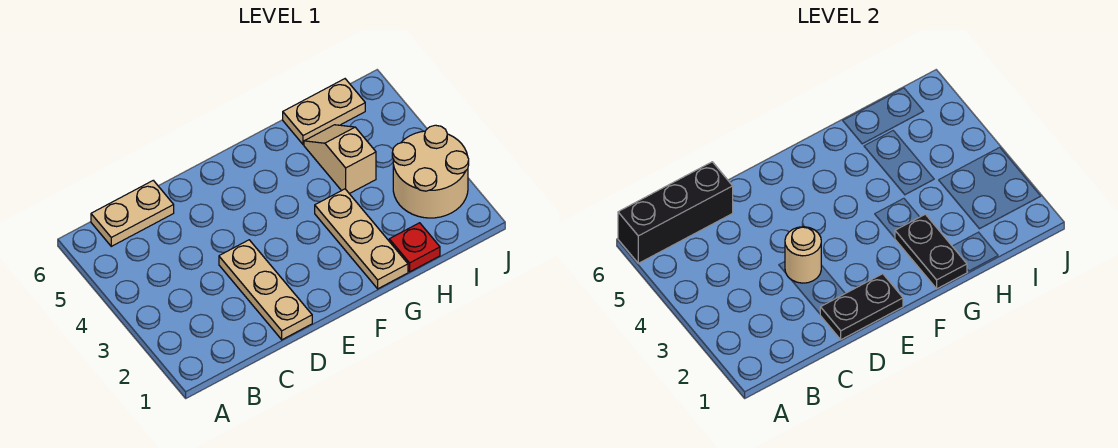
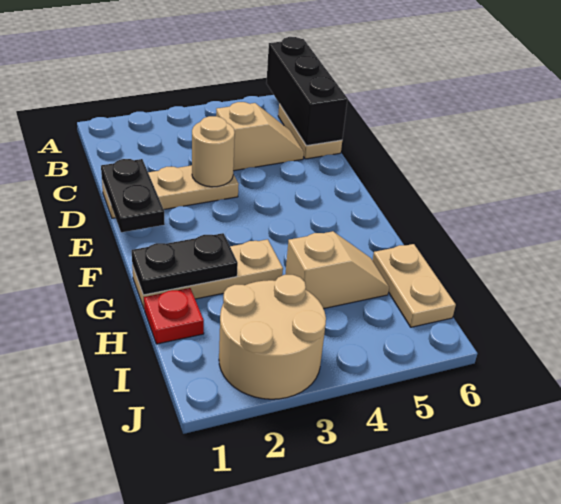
none -> tan slope C4:C5 level 1 top 4

